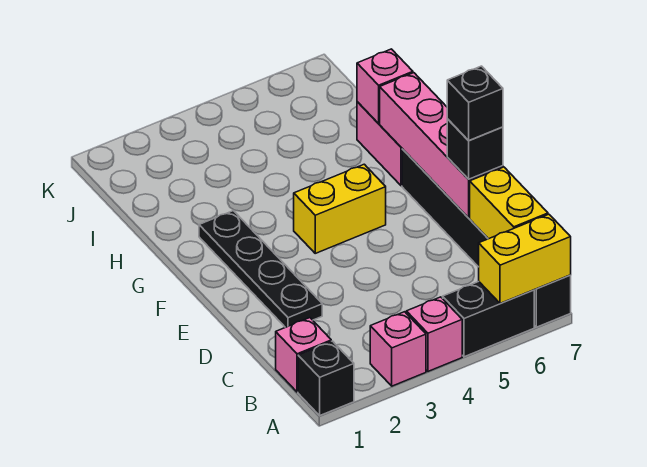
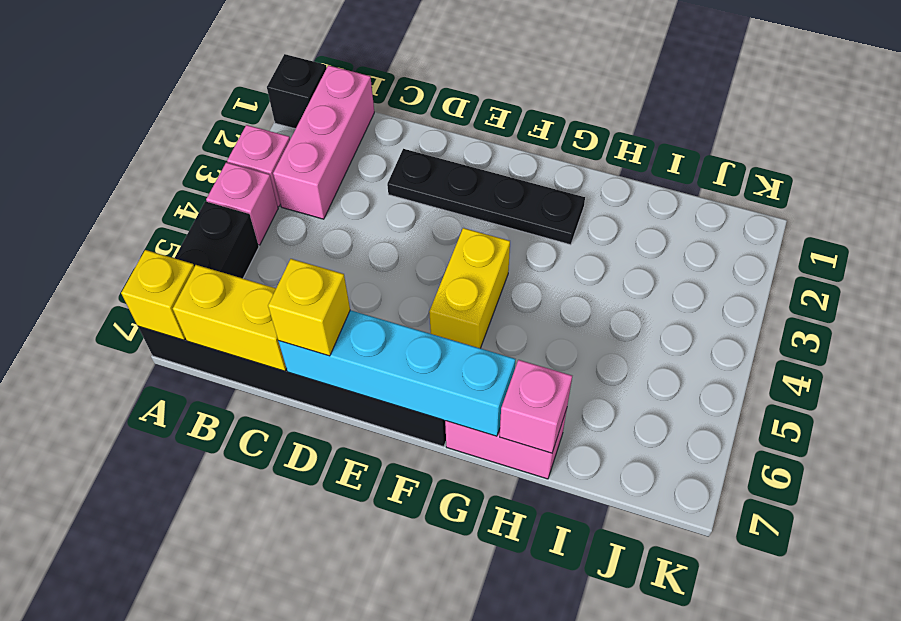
yellow brick A6:A7 level 2 -> yellow brick A7 level 2
pink brick B1 level 1 -> pink brick B1:B3 level 1
pink brick D7:G7 level 2 -> cyan brick D7:G7 level 2
black brick D7 level 3 -> yellow brick D7 level 3
black brick D7 level 4 -> none

